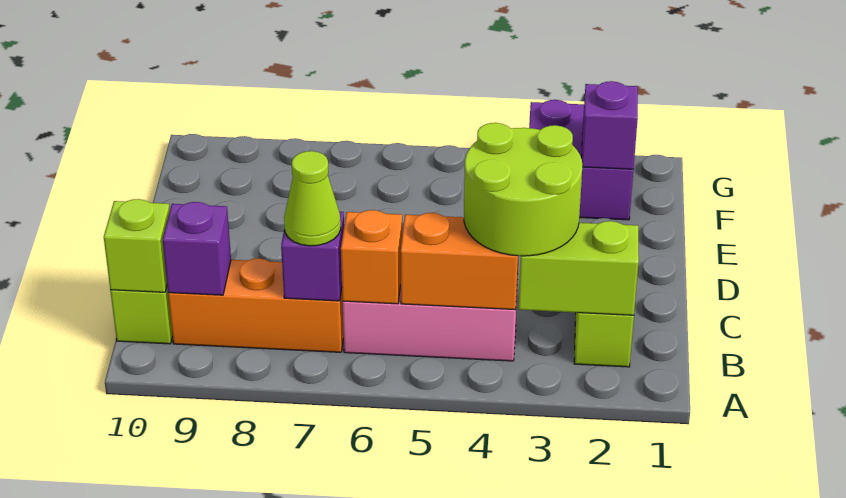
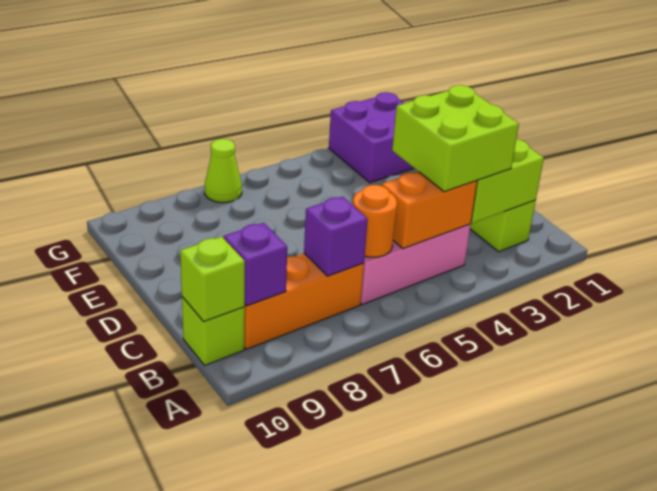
lime round brick B3:C4 level 3 -> lime brick B3:C4 level 3
orange brick B6 level 2 -> orange round brick B6 level 2
lime cone B7 level 3 -> lime cone G7 level 1
purple brick F2 level 2 -> none

